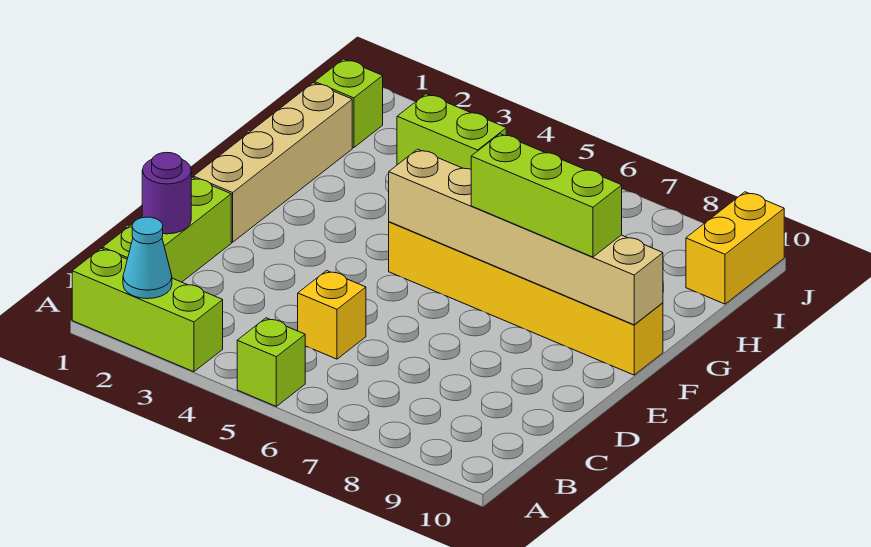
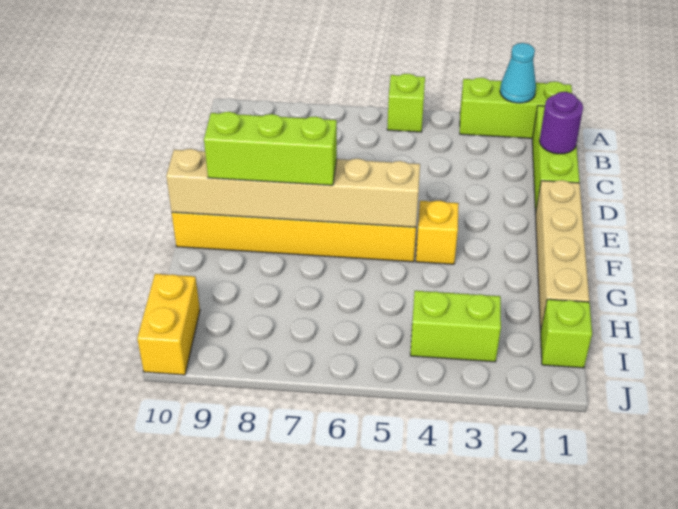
yellow brick C5 level 1 -> yellow brick F4 level 1

